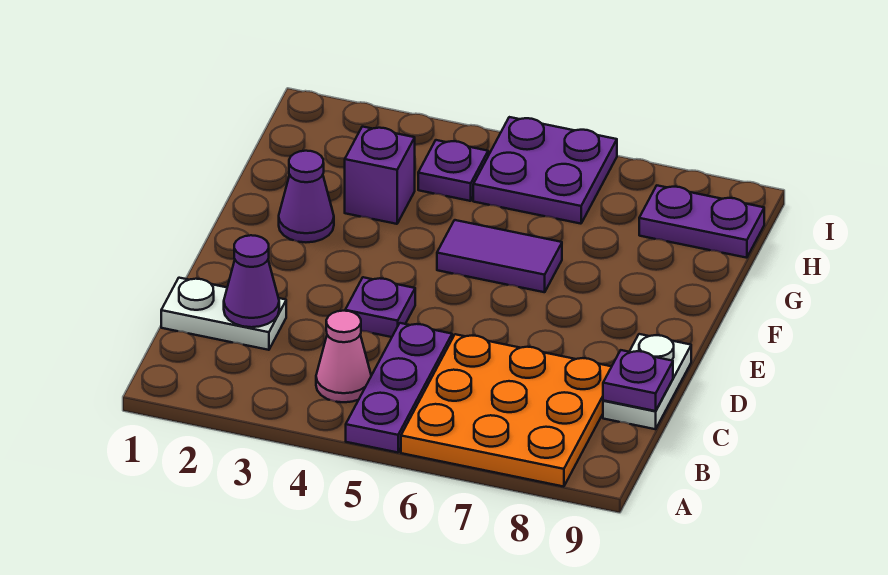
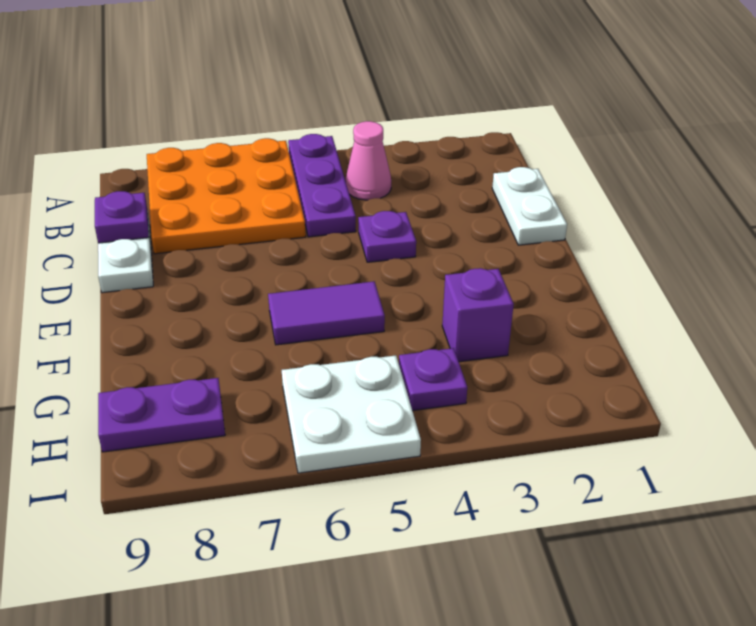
white plate C1:C2 level 1 -> white plate C1:D1 level 1
purple cone C2 level 2 -> none
purple cone F2 level 1 -> none
purple plate H5:I6 level 1 -> white plate H5:I6 level 1

